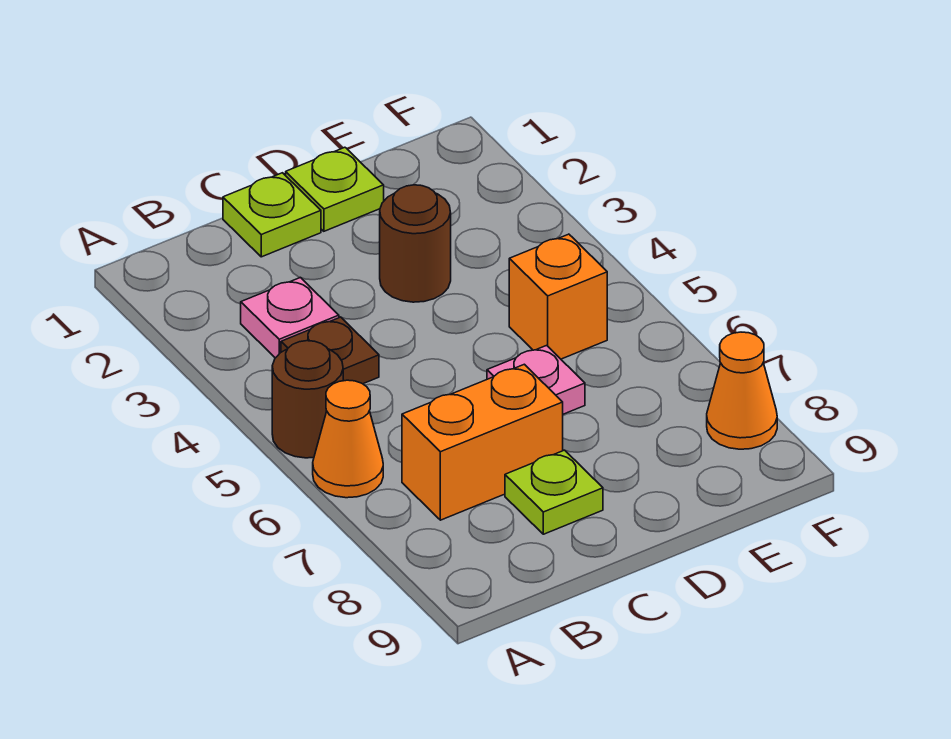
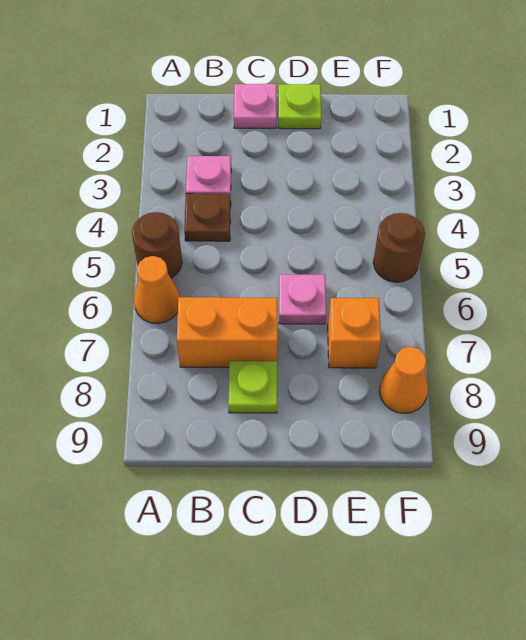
lime plate C1 level 1 -> pink plate C1 level 1
brown round brick D3 level 1 -> brown round brick F5 level 1
orange brick E5 level 1 -> orange brick E7 level 1

